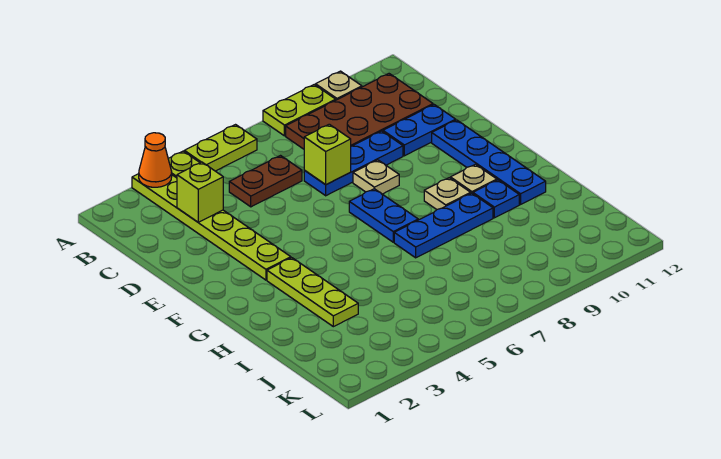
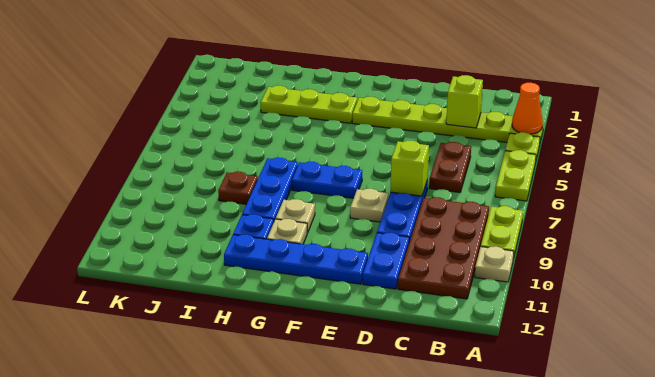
none -> brown plate I8 level 1

